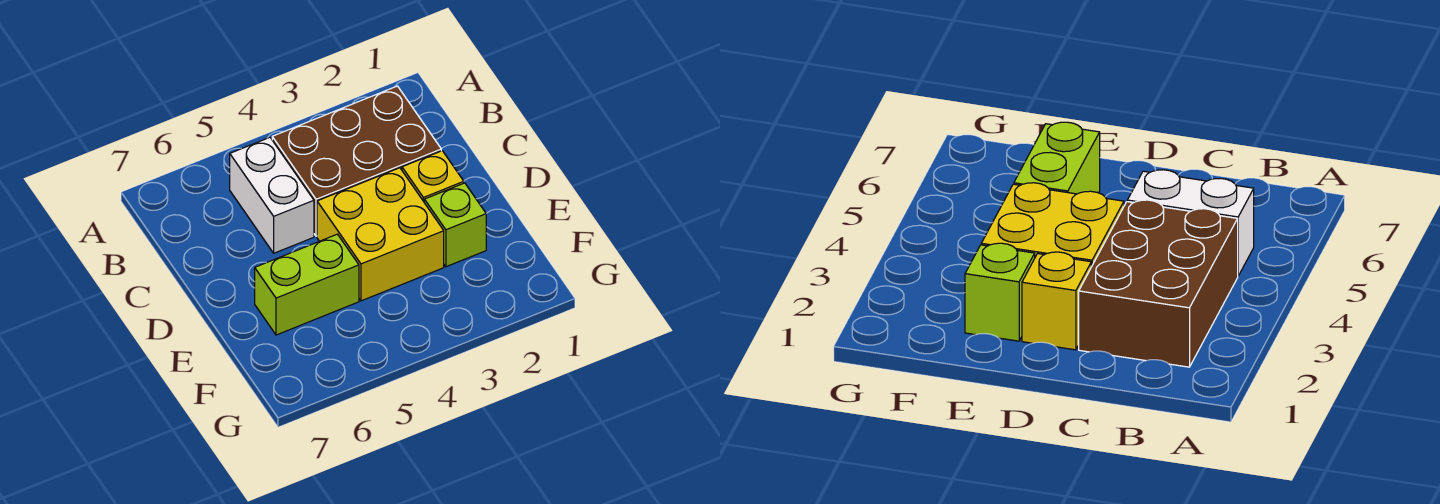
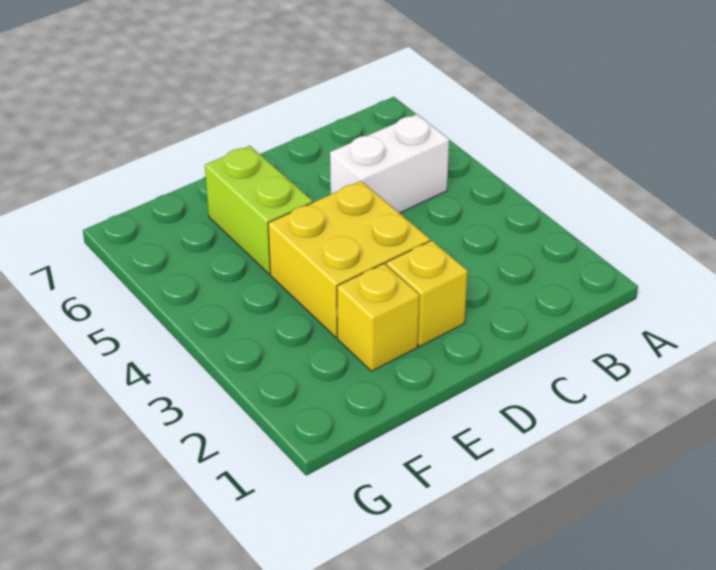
brown brick B2:C4 level 1 -> none
lime brick E2 level 1 -> yellow brick E2 level 1

